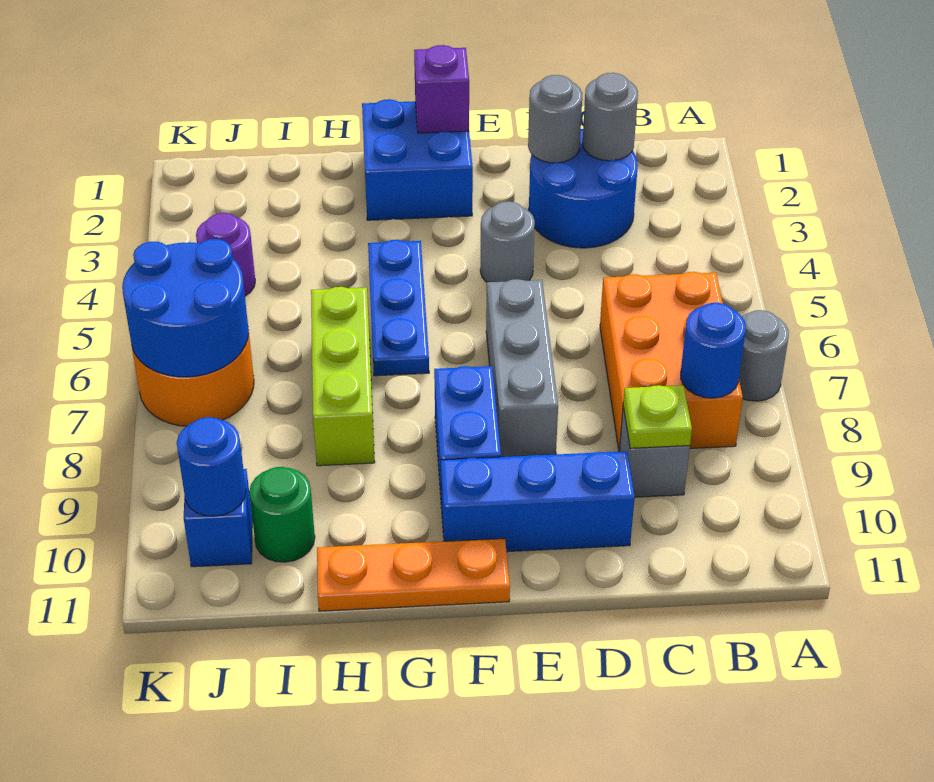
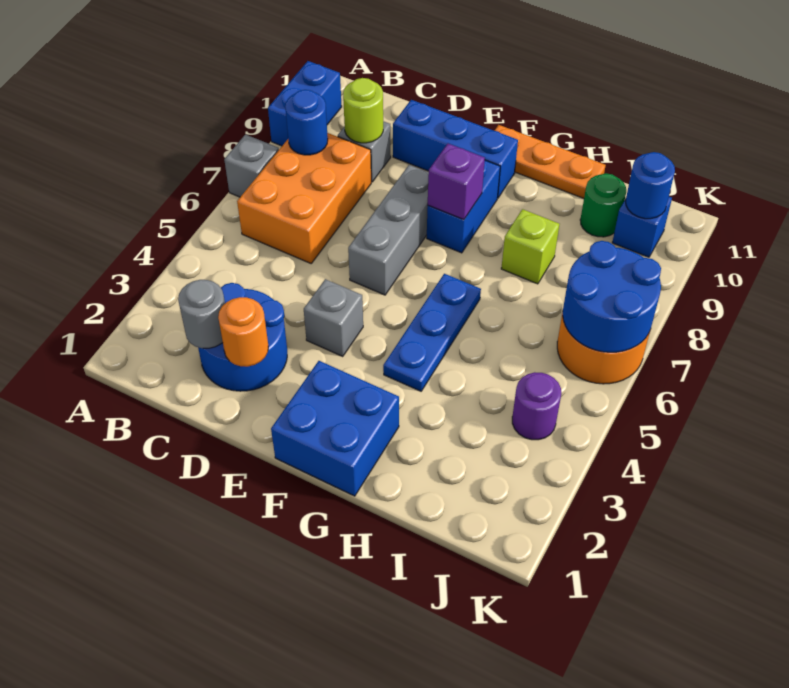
grey round brick A7 level 1 -> grey brick A7 level 1
none -> blue brick A9:A10 level 1
lime plate C9 level 2 -> lime round brick C9 level 2
grey round brick D2 level 2 -> orange round brick D2 level 2
grey round brick E4 level 1 -> grey brick E4 level 1
purple brick F1 level 2 -> purple brick F8 level 2
lime brick H6:H8 level 1 -> lime brick H8 level 1

